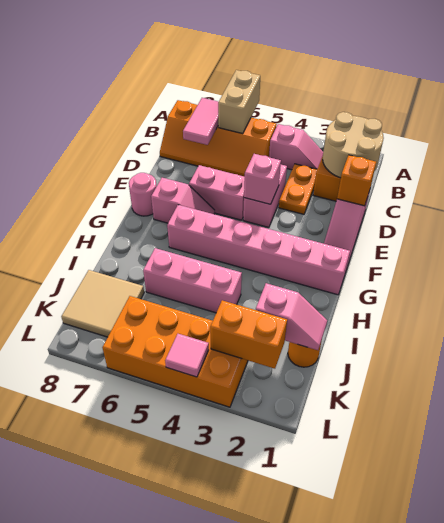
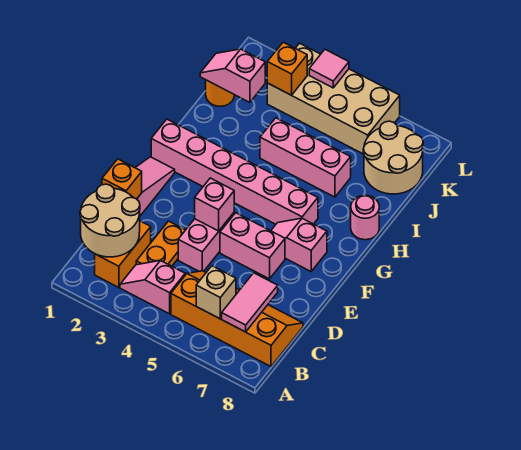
tan brick A6:B6 level 2 -> tan brick B6 level 2
pink round brick F8 level 1 -> pink round brick H8 level 1
tan tile J7:K8 level 1 -> tan round brick J7:K8 level 1
orange brick K2:K3 level 2 -> orange brick K3 level 2
orange brick K3:L6 level 1 -> tan brick K3:L6 level 1

